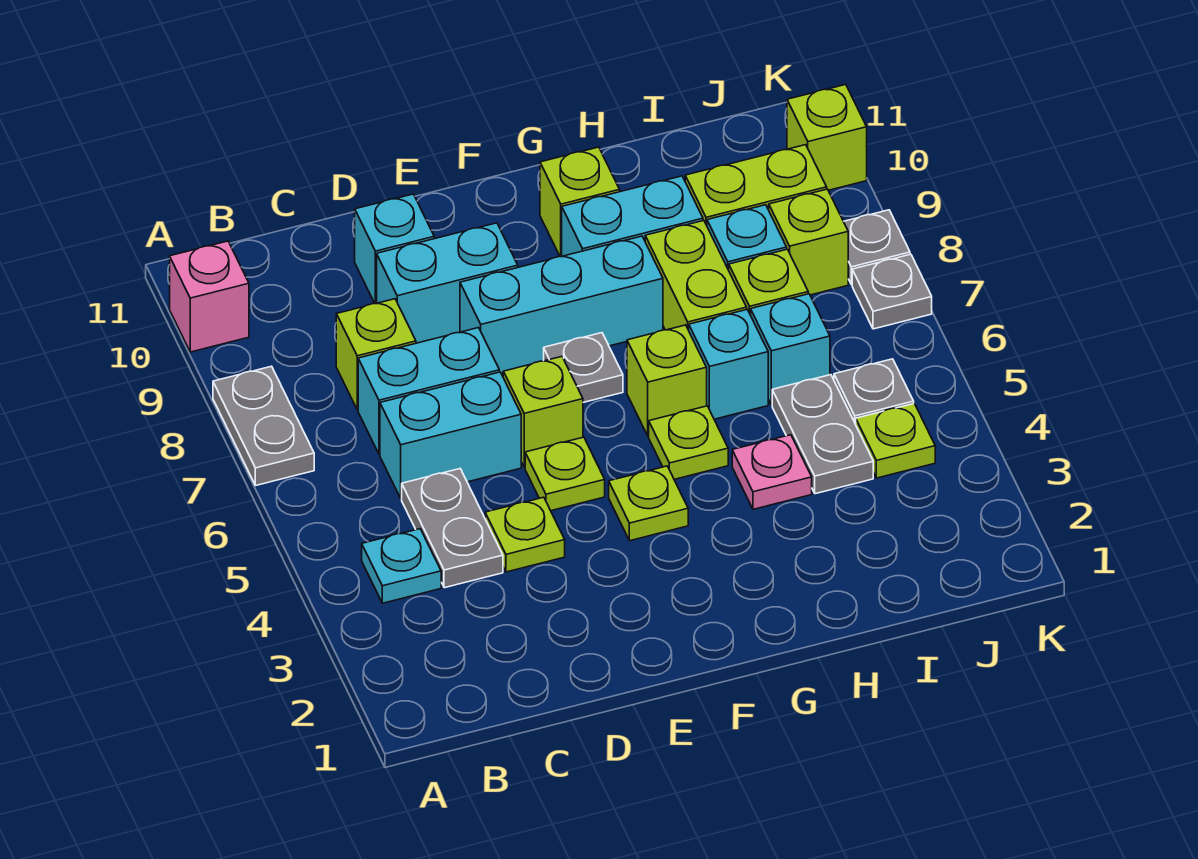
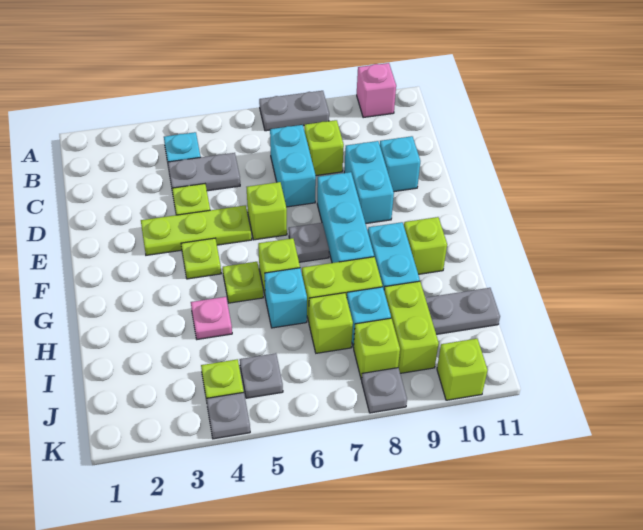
cyan brick C6:D6 level 1 -> none
lime plate E5 level 1 -> lime plate E3:E5 level 1
grey plate I4:I5 level 1 -> grey plate I10:I11 level 1
cyan brick I6 level 1 -> none
grey plate K7 level 1 -> grey plate K4 level 1

